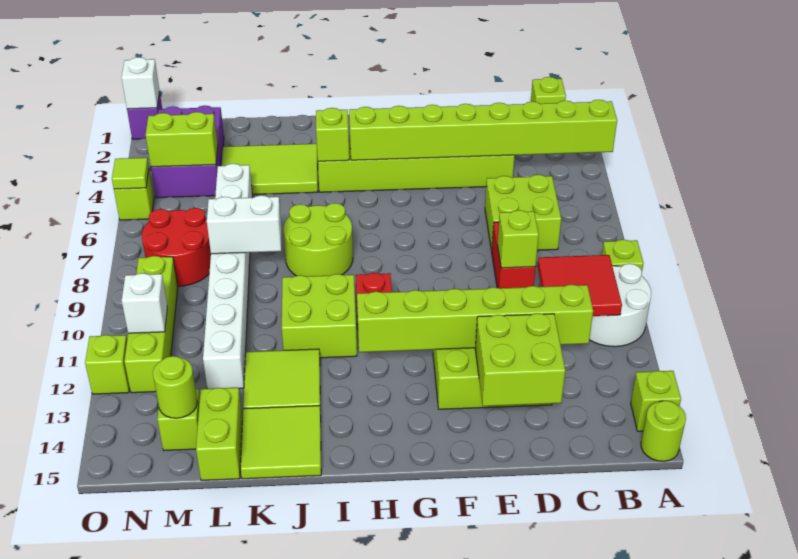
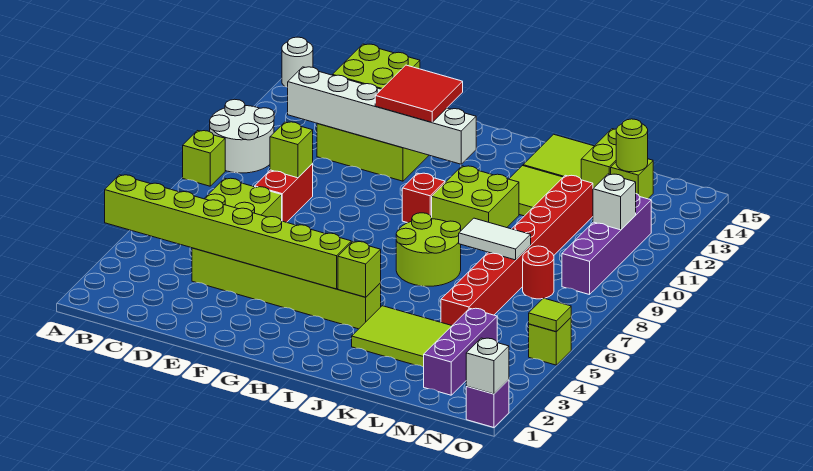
lime brick A14 level 1 -> none
lime round brick A15 level 1 -> white round brick A15 level 1
lime brick B1 level 1 -> none
red tile B10:C11 level 2 -> red tile F12:G13 level 3
lime brick C12:H12 level 2 -> white brick C12:H12 level 2
white brick K8:L8 level 2 -> white tile K8:L8 level 2
white brick L5:L12 level 1 -> red brick L5:L12 level 1
purple brick M2:N4 level 1 -> purple brick M2:M4 level 1
lime brick M4:N4 level 2 -> none
red round brick M7:N8 level 1 -> red round brick M8 level 1
lime brick N9:N12 level 1 -> purple brick N9:N12 level 1
lime brick O12 level 1 -> none

